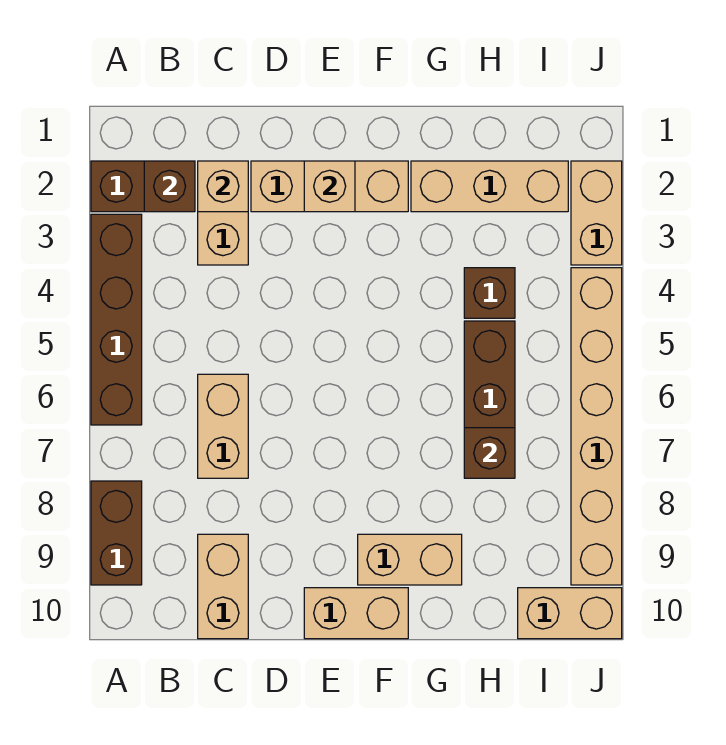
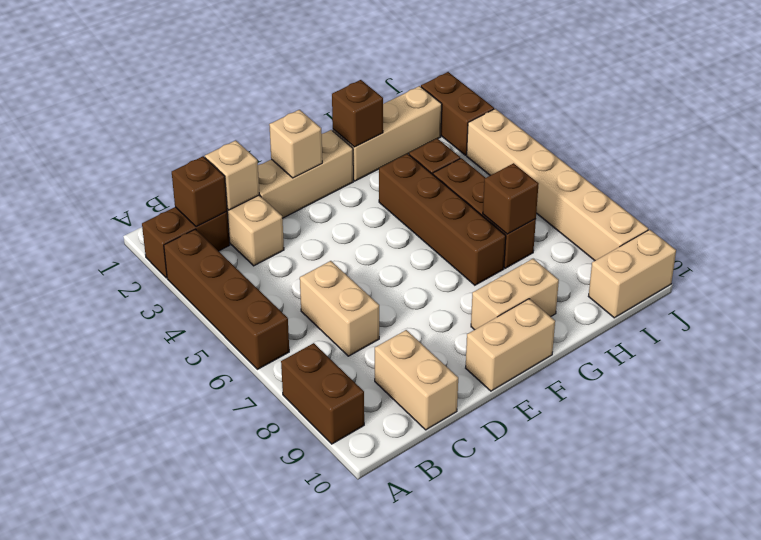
none -> brown brick G2 level 2
none -> brown brick G4:G7 level 1
tan brick J2:J3 level 1 -> brown brick J2:J3 level 1

